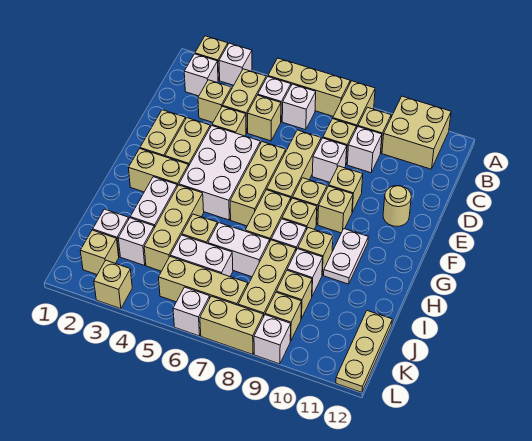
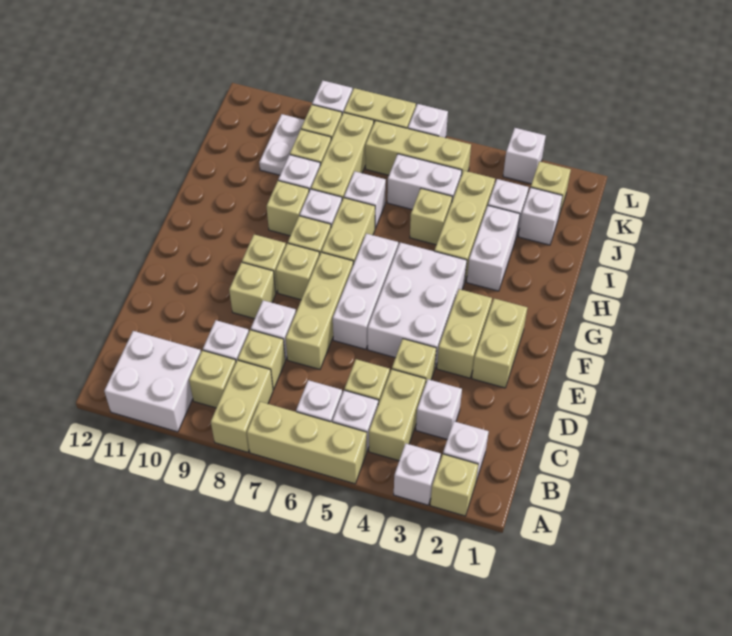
tan brick A10:B11 level 1 -> white brick A10:B11 level 1
tan brick C3 level 1 -> white brick C3 level 1
tan brick E6:G6 level 1 -> white brick E6:G6 level 1
tan round brick E11 level 1 -> none
tan brick G2:G3 level 1 -> none
white plate G10:H10 level 1 -> white plate J10:K10 level 1
white brick I6:I7 level 1 -> white brick I7 level 1
tan plate J12:L12 level 1 -> none
tan brick L3 level 1 -> white brick L3 level 1

